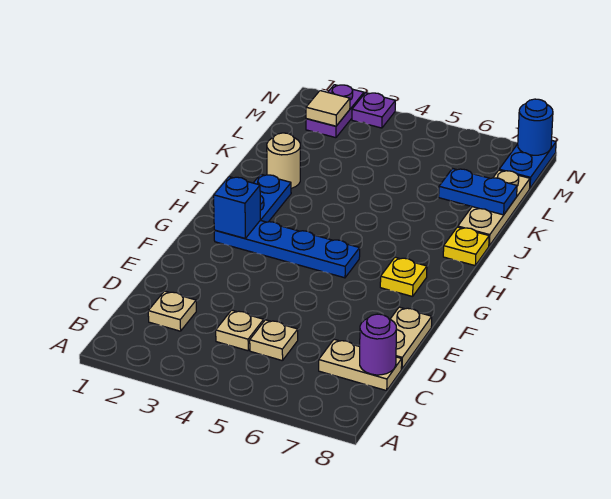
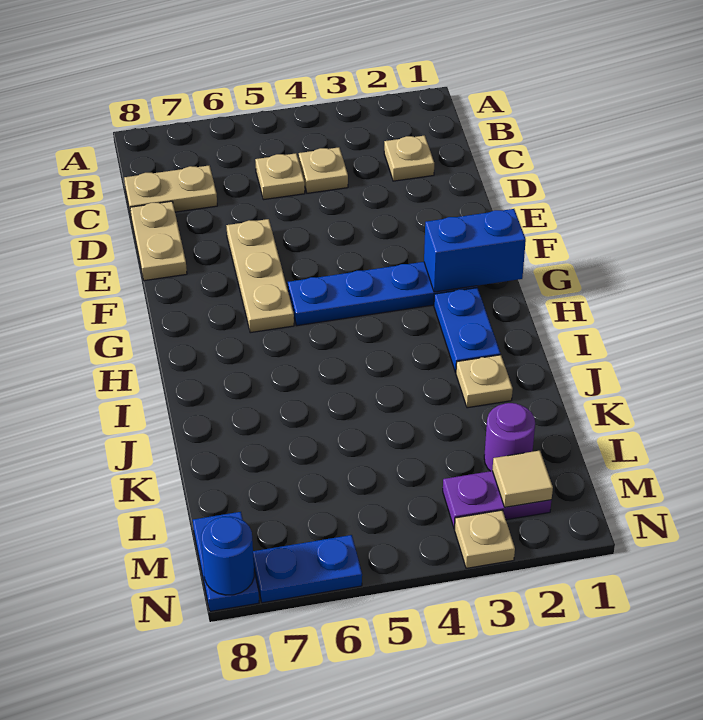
purple round brick C8 level 2 -> purple round brick L2 level 1
blue brick G2 level 2 -> blue brick G1:G2 level 2
yellow plate G7 level 1 -> none
yellow plate I8 level 1 -> none
tan round brick J2 level 1 -> tan plate J2 level 1
tan plate J8:L8 level 1 -> tan plate E6:G6 level 1
blue plate K7:K8 level 2 -> blue plate N6:N7 level 1
purple plate M2:N2 level 1 -> purple plate M2:M3 level 1
purple plate N3 level 1 -> tan plate N3 level 1

